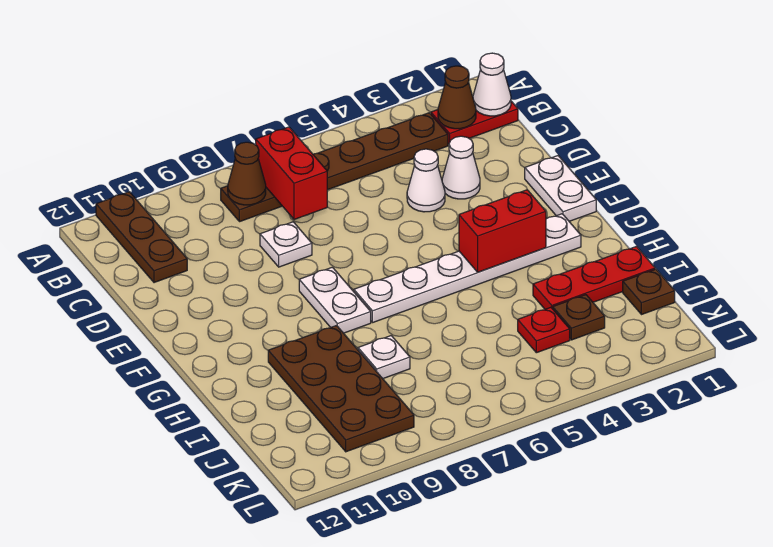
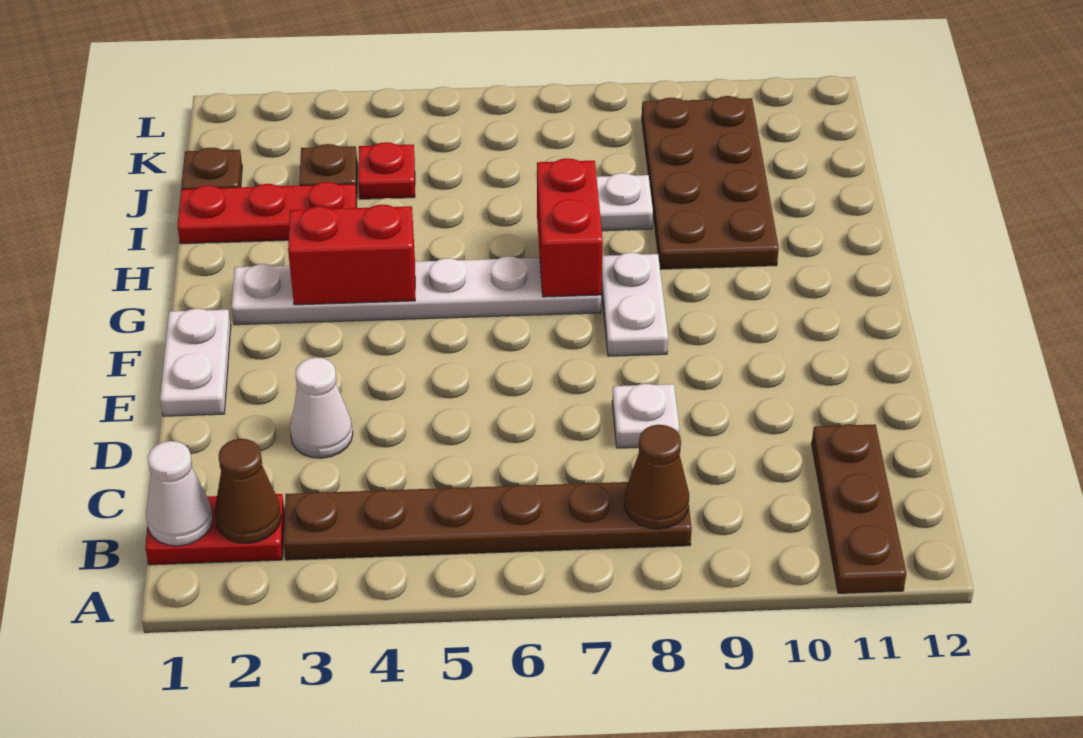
red brick B7:C7 level 2 -> red brick G7:H7 level 2
white cone D4 level 1 -> none

